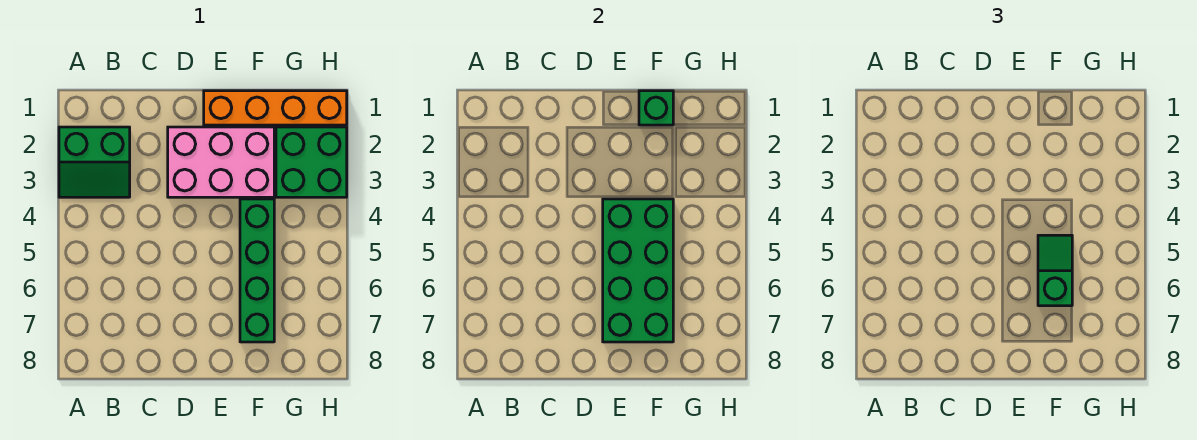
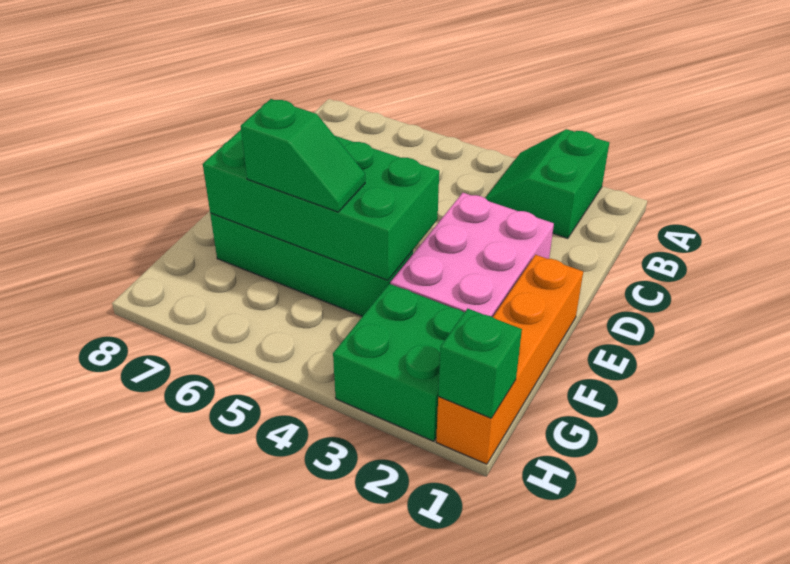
green brick F1 level 2 -> green brick H1 level 2

